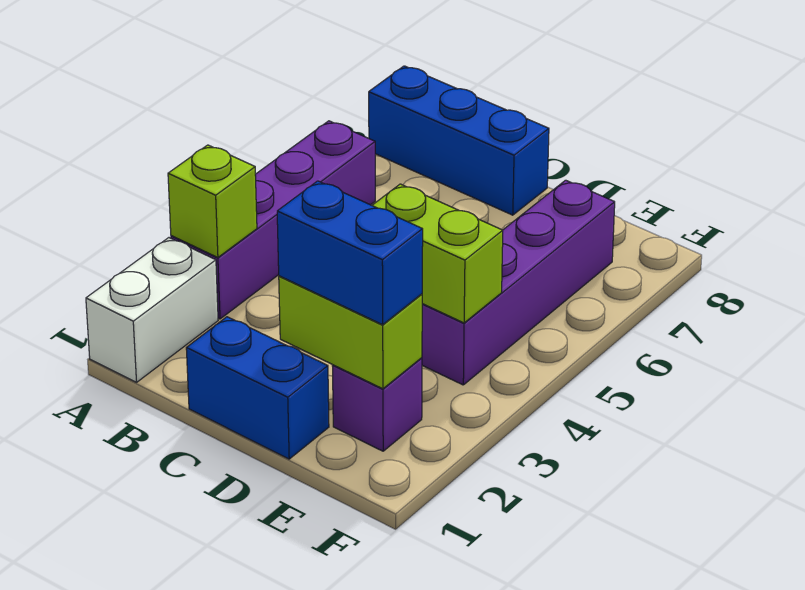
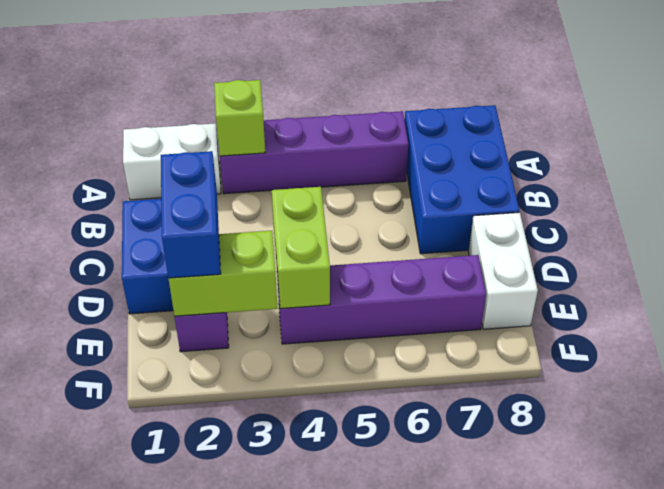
blue brick A8:C8 level 1 -> blue brick A7:C8 level 1
lime brick D2:E2 level 2 -> lime brick E2:E3 level 2
none -> white brick D8:E8 level 1

